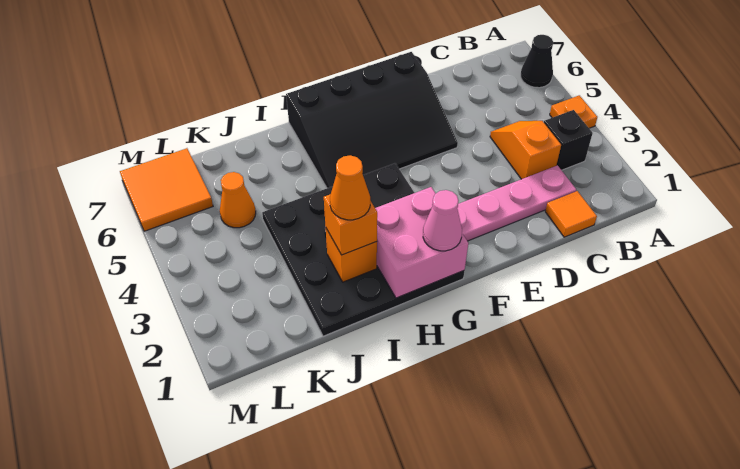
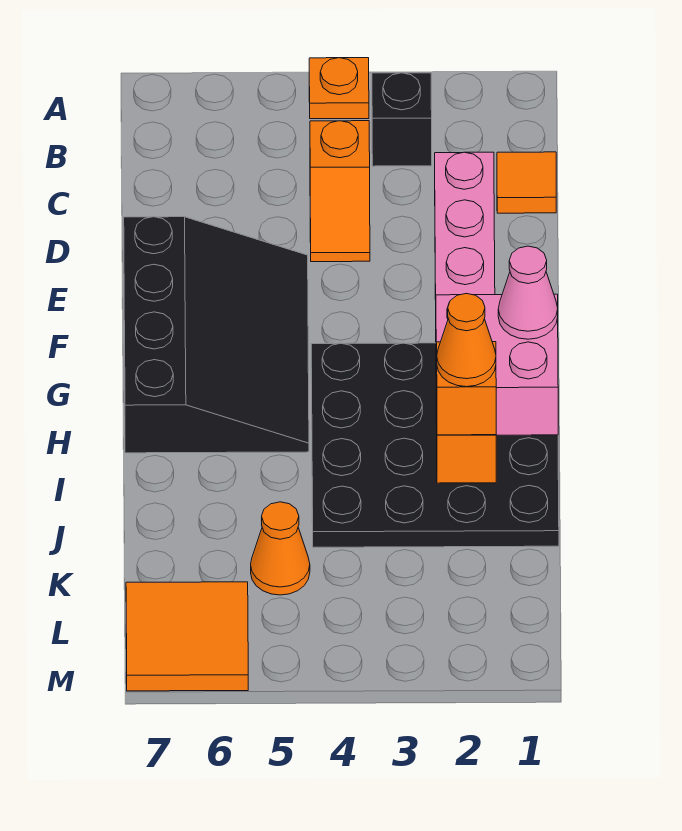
black cone A6 level 1 -> none
orange slope C3:C4 level 1 top 3 -> orange slope C4:D4 level 1 top C

